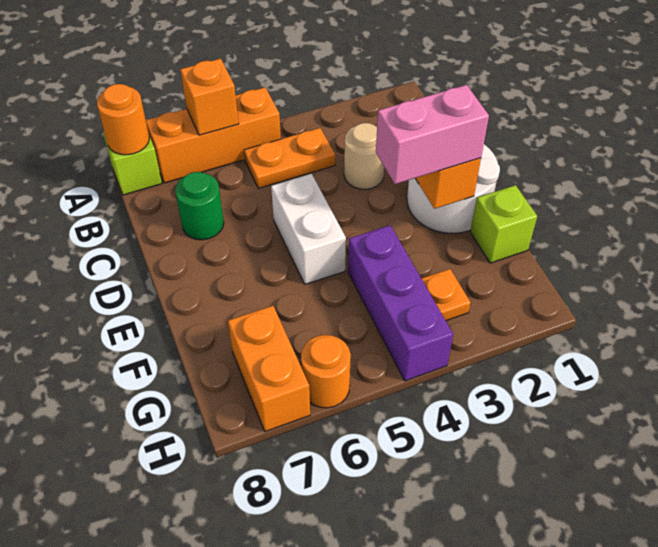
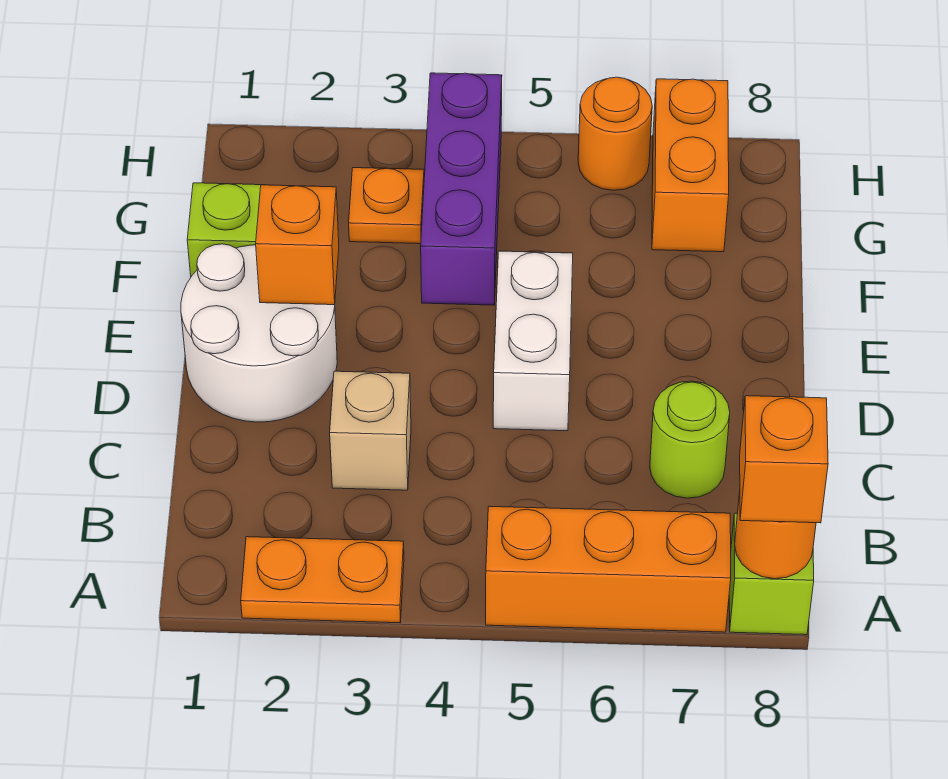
orange brick A6 level 2 -> orange brick A8 level 3
orange plate B4:B5 level 1 -> orange plate A2:A3 level 1
tan round brick C3 level 1 -> tan brick C3 level 1
green round brick C7 level 1 -> lime round brick C7 level 1
pink brick E2:E3 level 3 -> none

